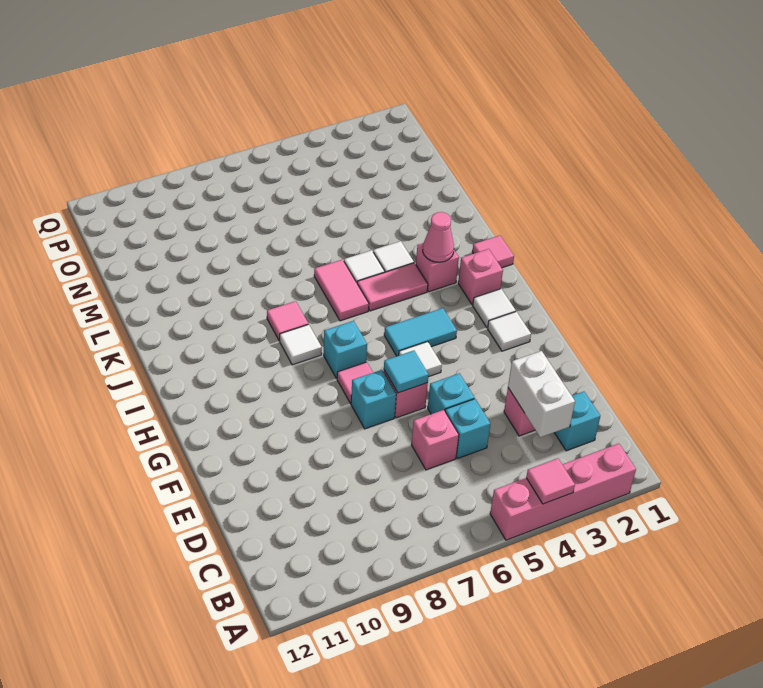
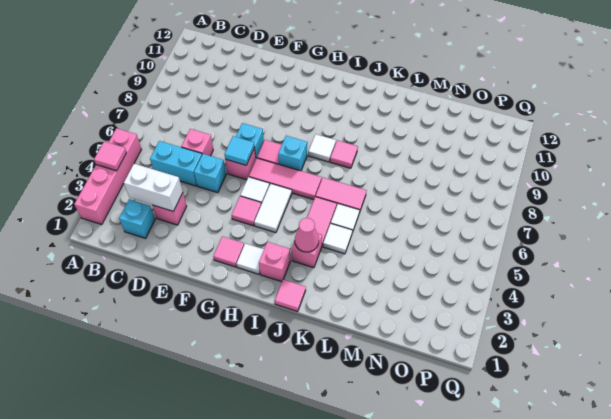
cyan brick D5 level 1 -> cyan brick C5:D5 level 1
white tile G2 level 1 -> pink tile G2 level 1
none -> pink tile G4 level 1
none -> pink tile G6:I6 level 1
cyan tile H4:H5 level 1 -> white tile H4:H5 level 1

